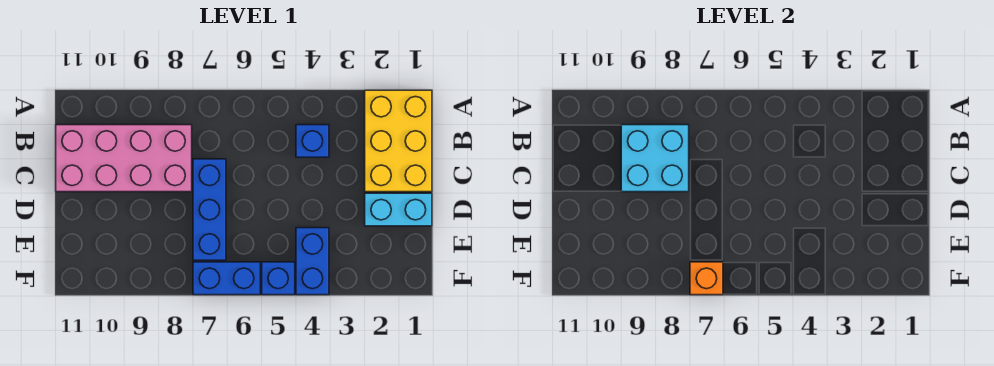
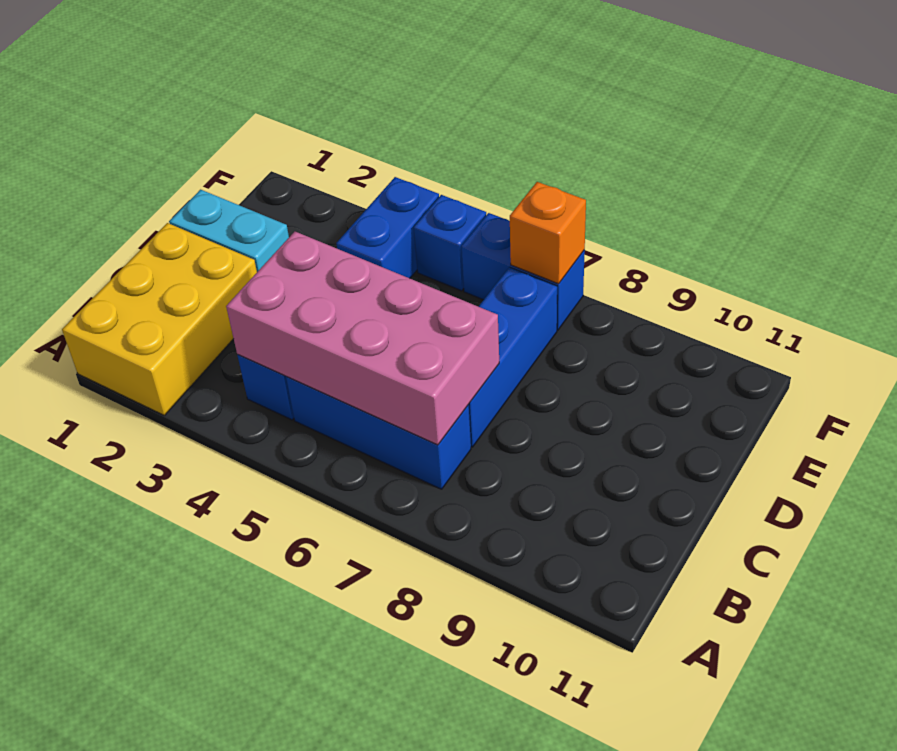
none -> blue brick B5:B7 level 1
pink brick B8:C11 level 1 -> pink brick B4:C7 level 2
cyan brick B8:C9 level 2 -> none

